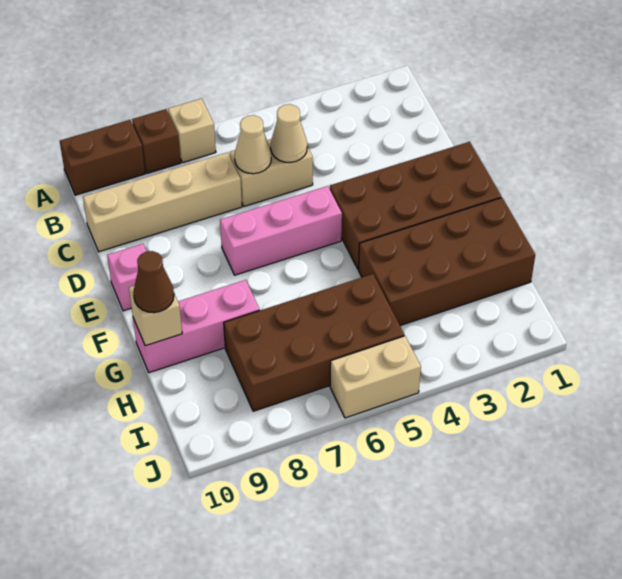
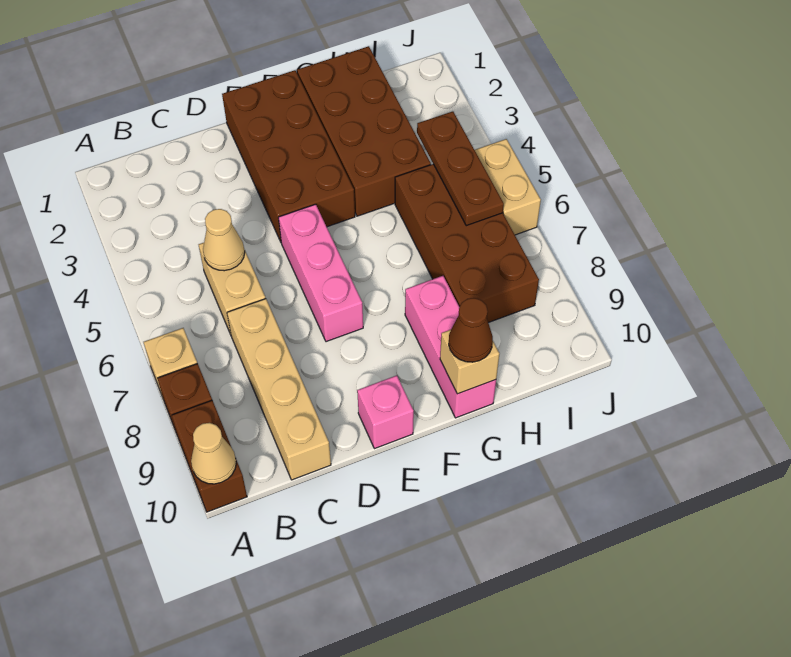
tan cone C6 level 2 -> tan cone A10 level 2
none -> brown plate I4:I6 level 2

